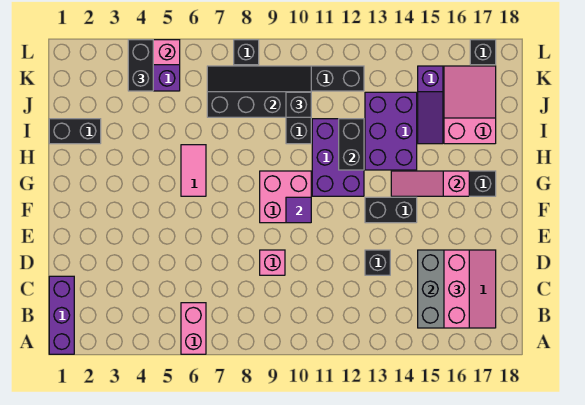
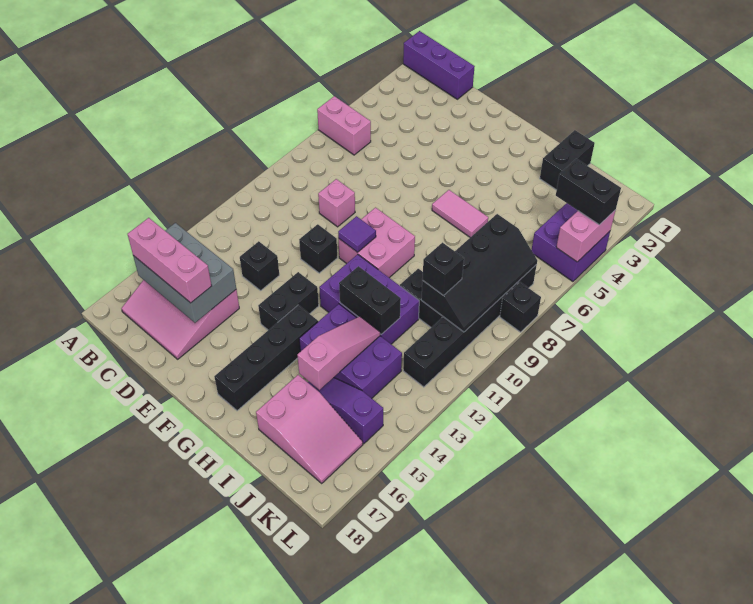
pink slope G14:G16 level 2 top 16 -> pink slope I13:I15 level 2 top 15
black brick L17 level 1 -> black brick E11 level 1

